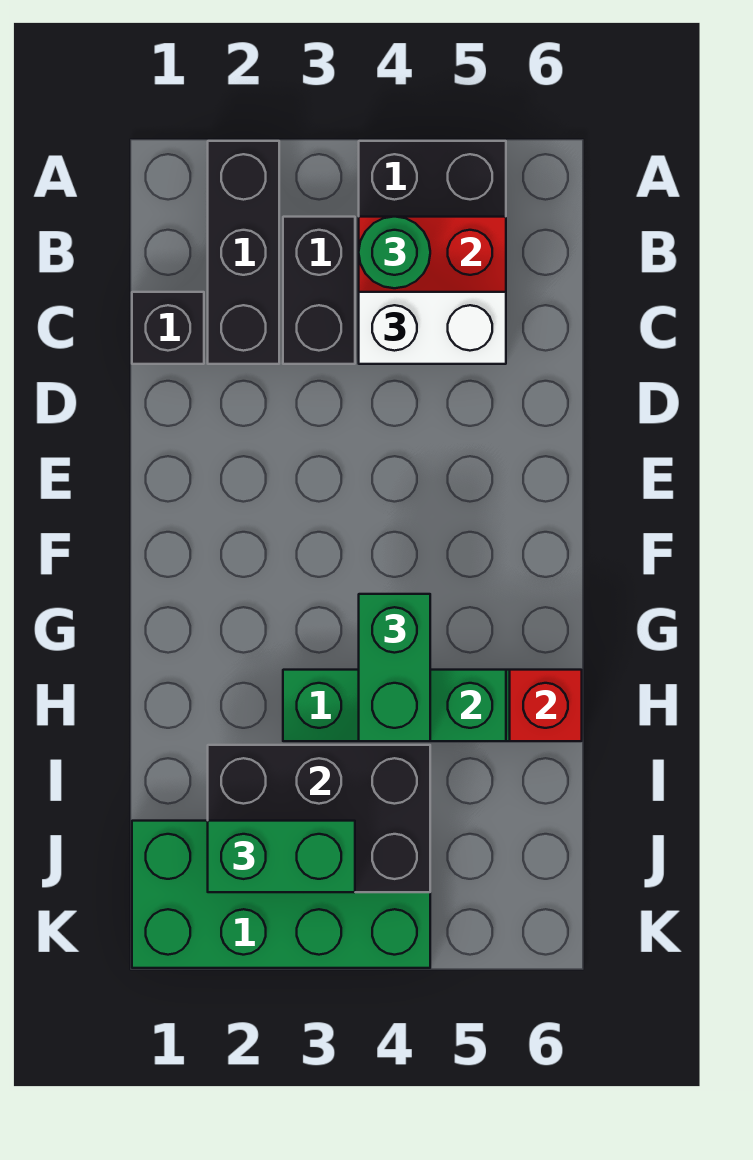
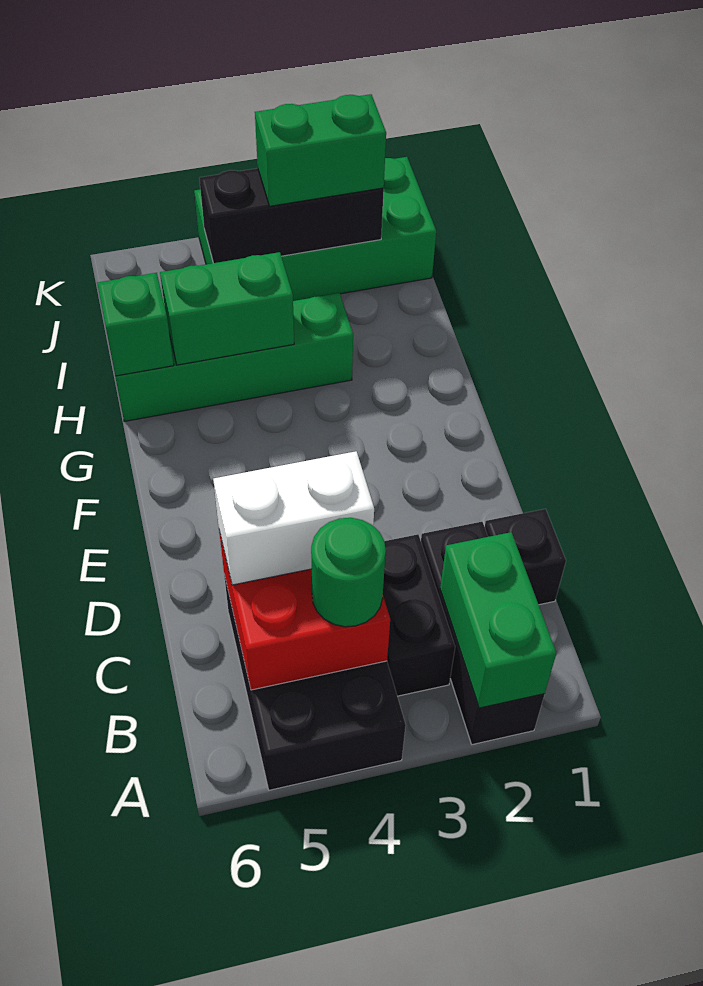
green brick G4:H4 level 3 -> green brick A2:B2 level 2
red brick H6 level 2 -> green brick H6 level 2
black brick I2:J4 level 2 -> black brick J2:J4 level 2

